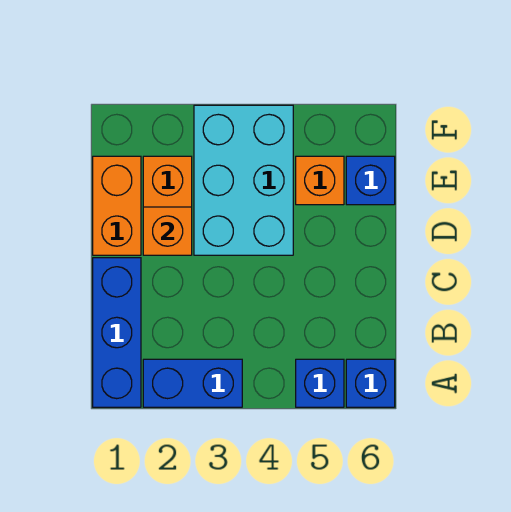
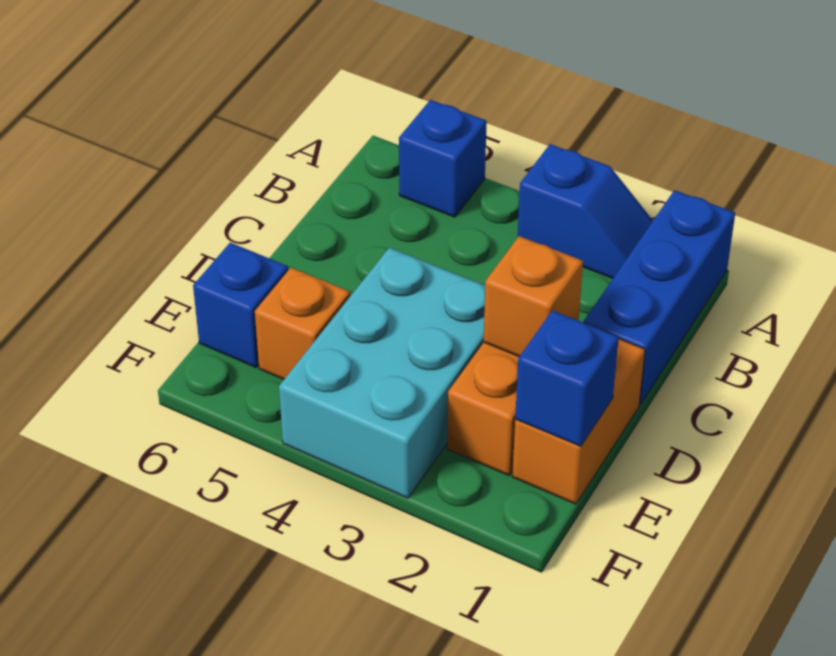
blue brick A2:A3 level 1 -> blue slope A2:A3 level 1 top 3
blue brick A6 level 1 -> blue brick E1 level 2

